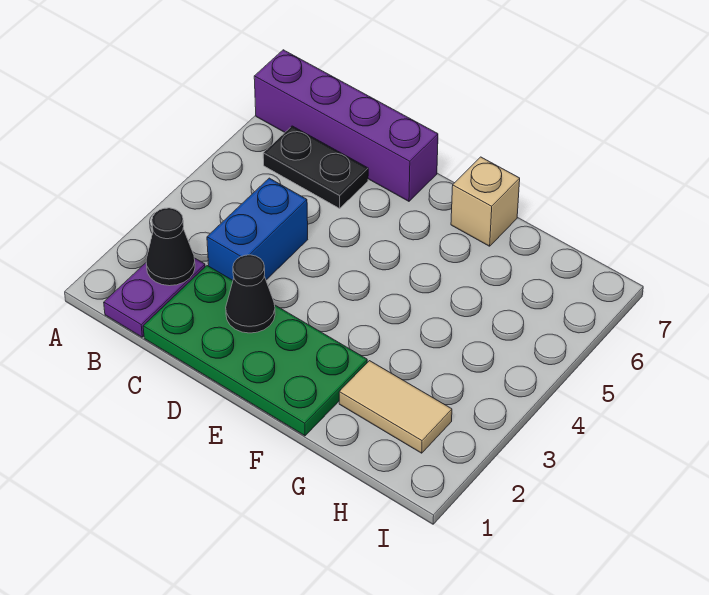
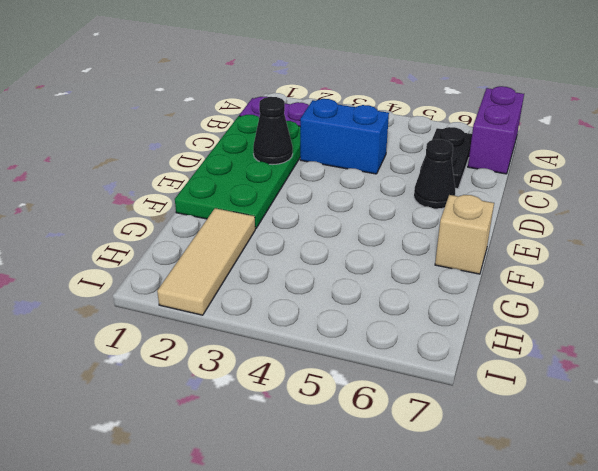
purple brick A7:D7 level 1 -> purple brick A7:B7 level 1
black cone B2 level 2 -> black cone D6 level 1
tan tile G2:H2 level 1 -> tan tile G2:I2 level 1

